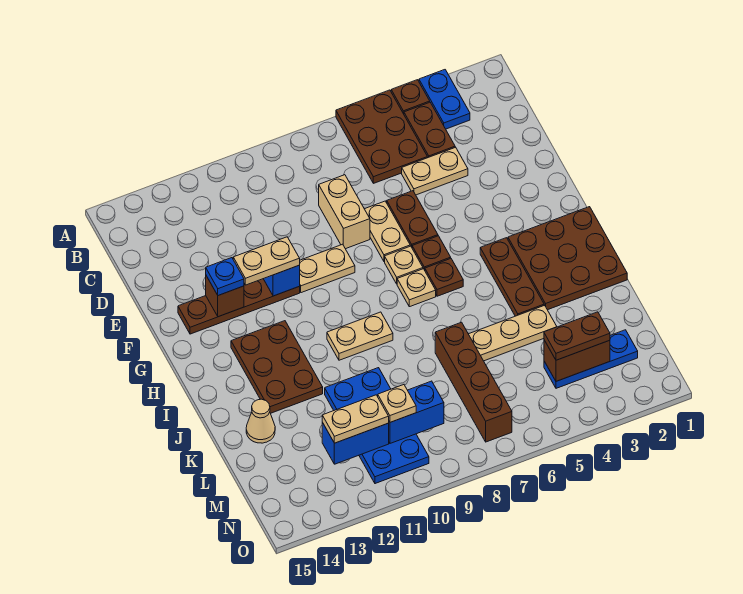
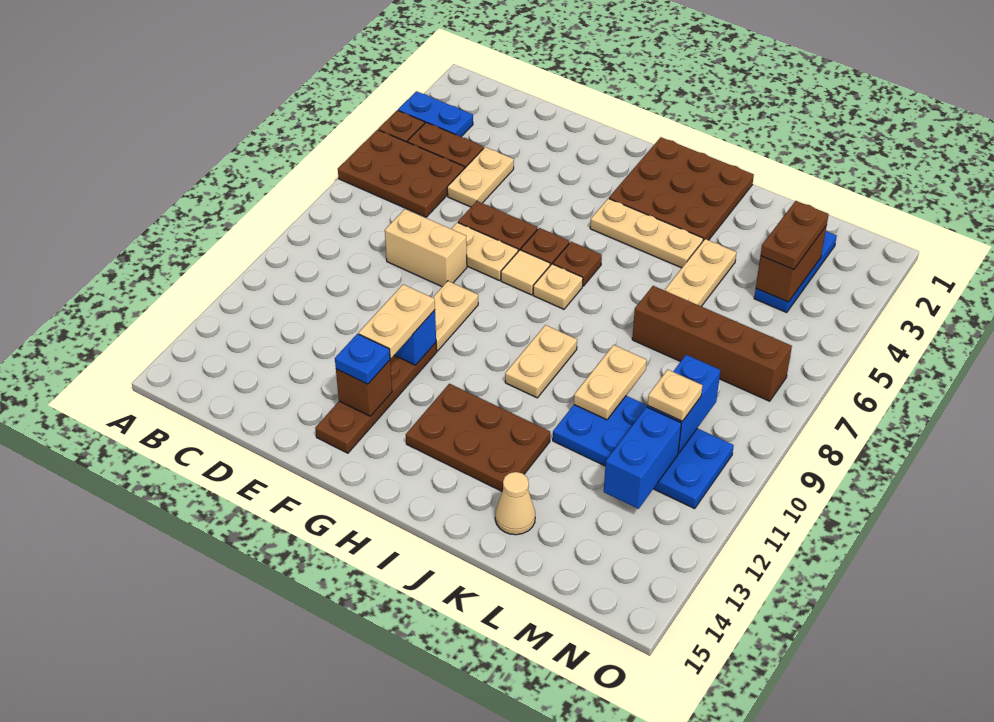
tan plate G7 level 1 -> tan tile G7 level 1
brown plate H4:J4 level 1 -> tan plate H4:J4 level 1
tan plate M11:M12 level 3 -> tan plate K9:K10 level 2

